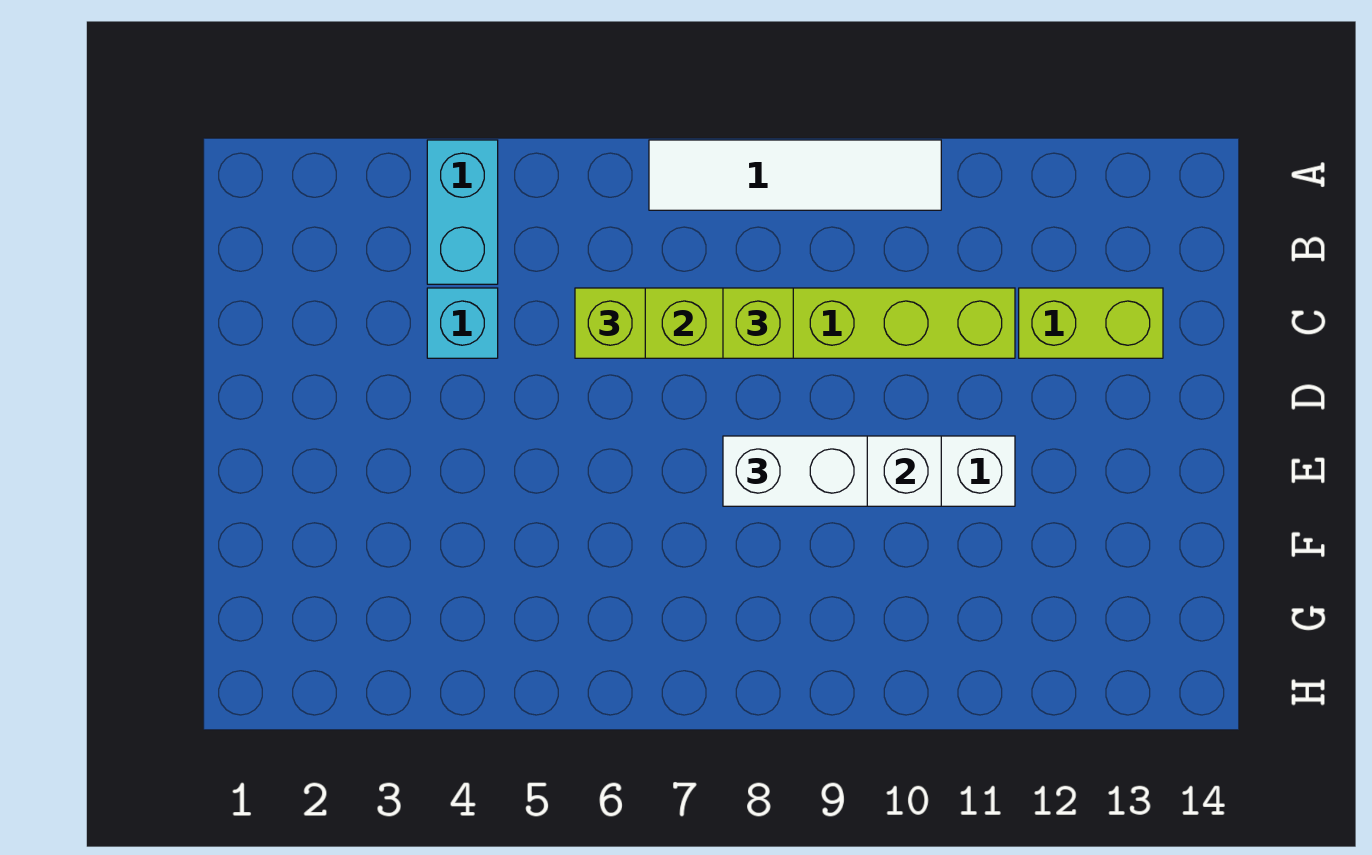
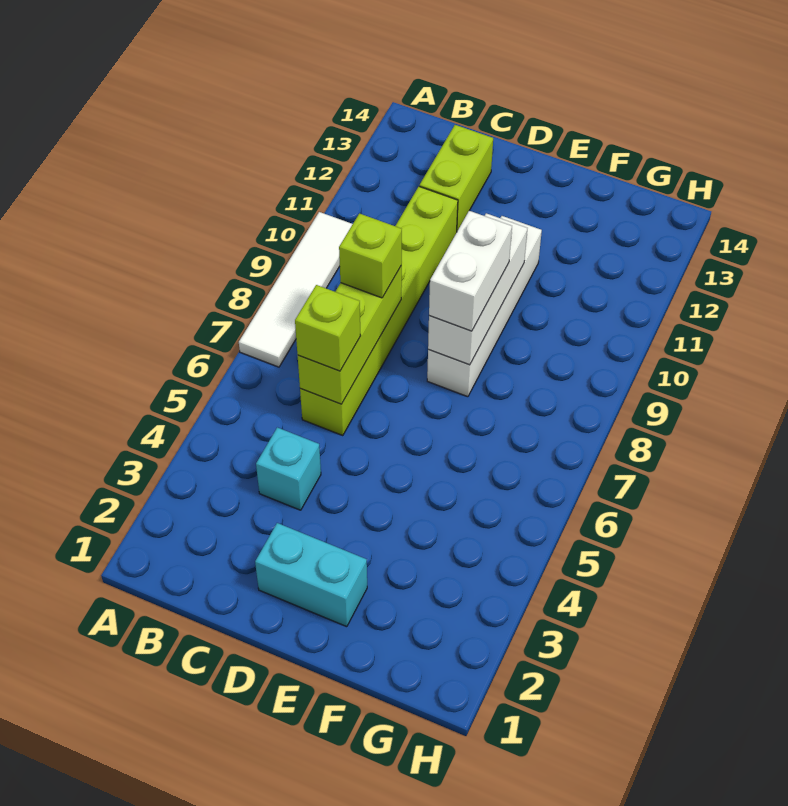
cyan brick A4:B4 level 1 -> cyan brick D2:E2 level 1

